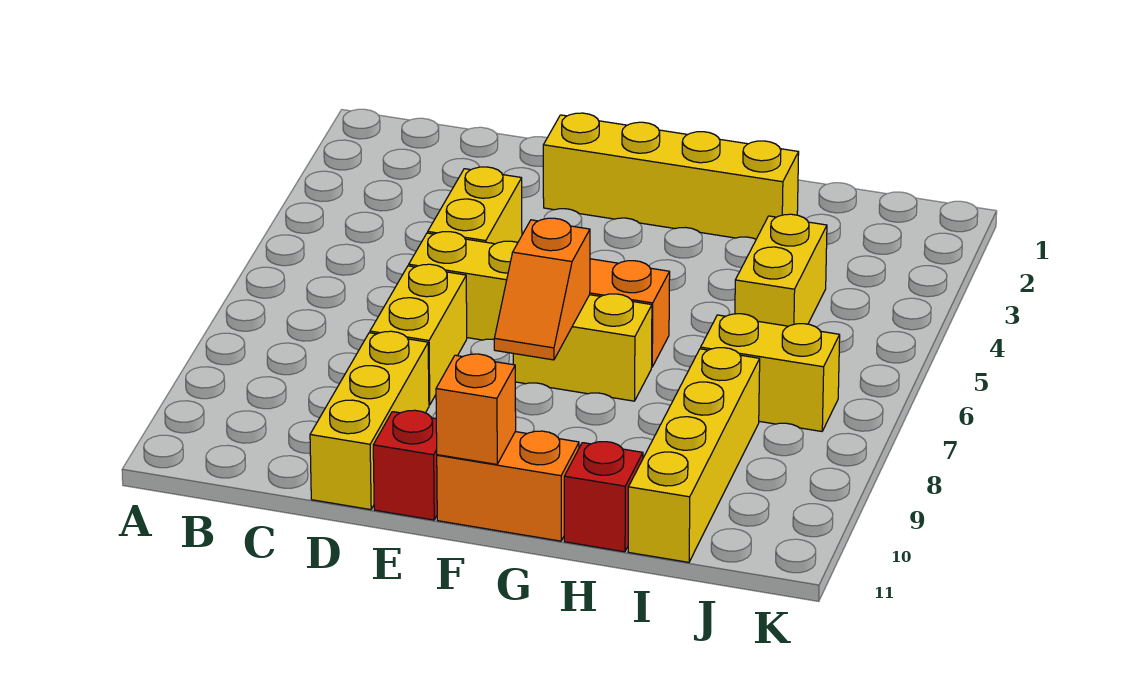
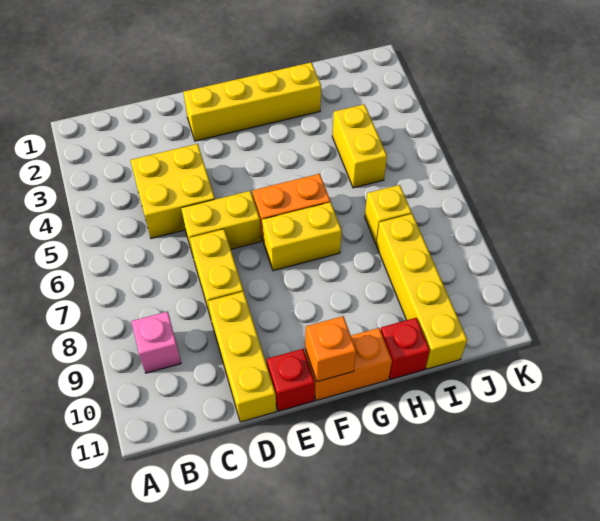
none -> pink brick B9 level 1
yellow brick D4:D5 level 1 -> yellow brick C4:D5 level 1
orange slope F7:F8 level 2 top 7 -> none
yellow brick I7:J7 level 1 -> yellow brick I7 level 1

